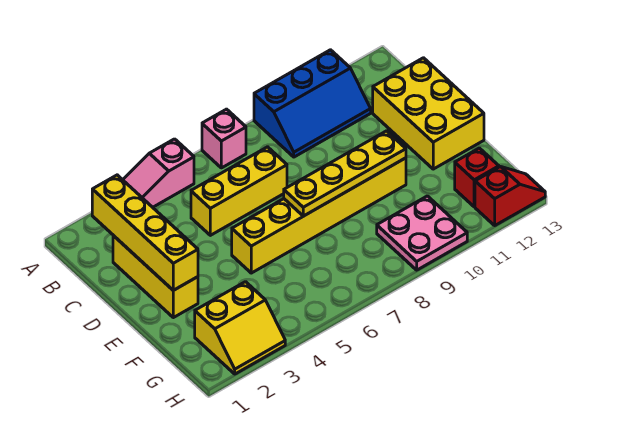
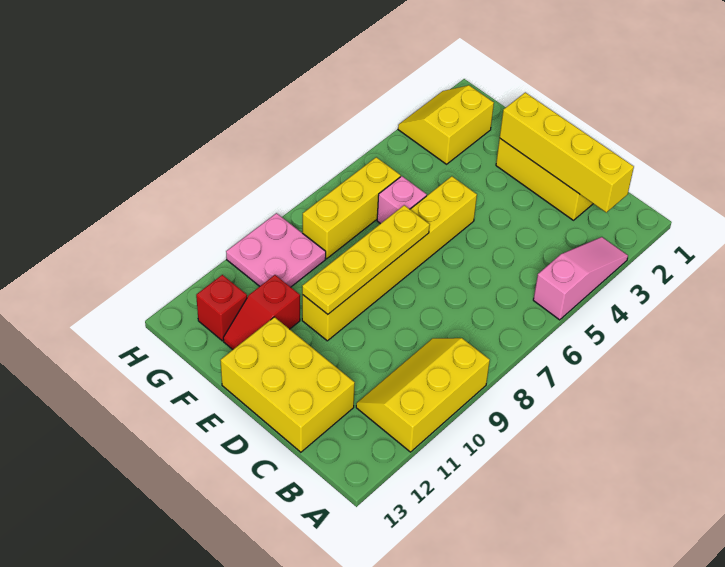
pink brick A7 level 1 -> pink brick F6 level 1
blue slope A9:B11 level 1 top A -> yellow slope A9:B11 level 1 top A
yellow brick C5:C7 level 1 -> yellow brick G6:G8 level 1
red slope H12:H13 level 1 top 12 -> red slope F11:F12 level 1 top 11

